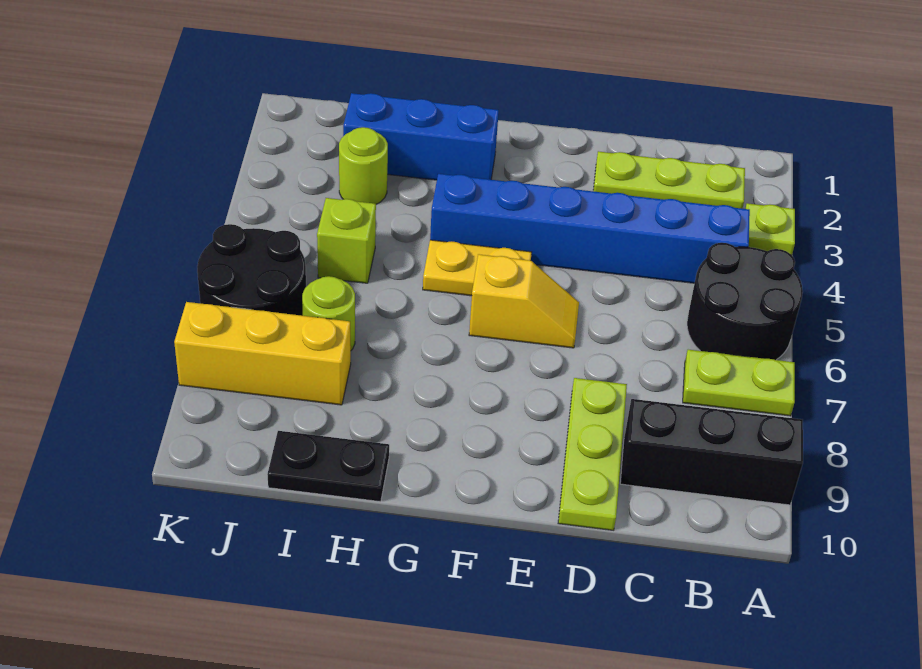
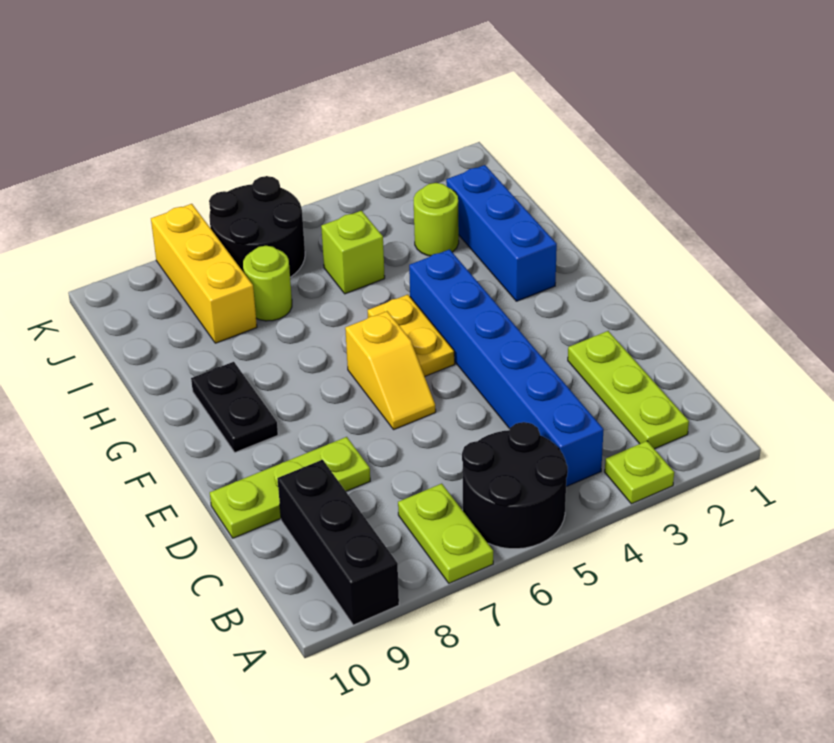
black plate H10:I10 level 1 -> black plate F9:G9 level 1

